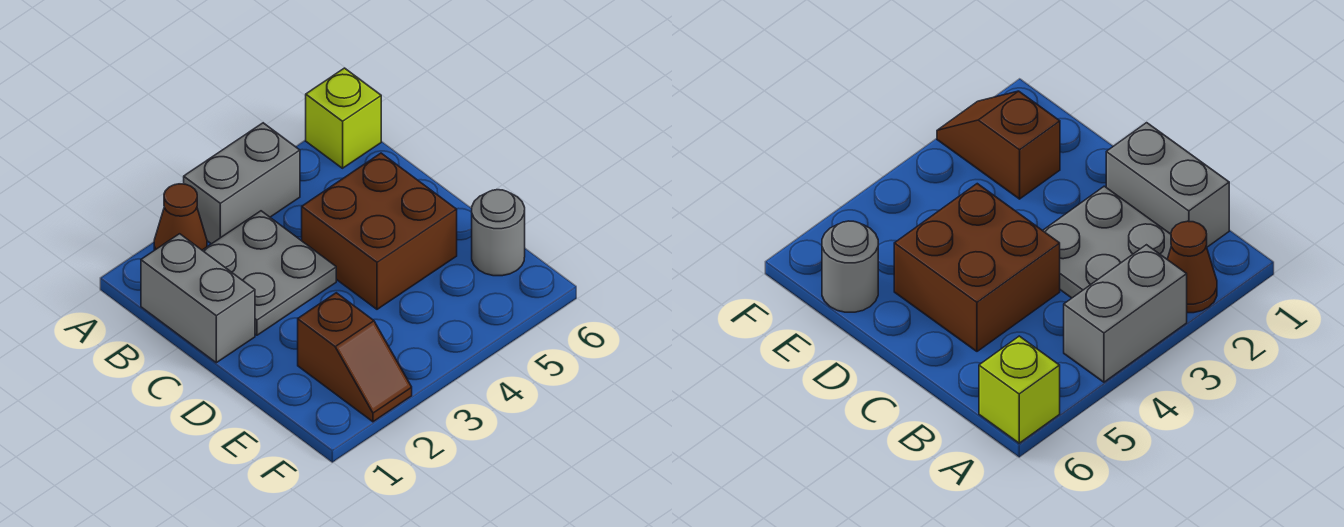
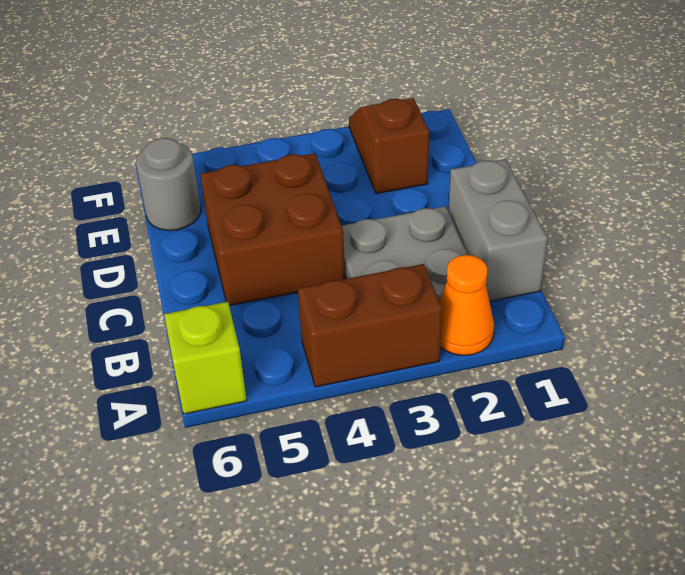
brown cone A2 level 1 -> orange cone A2 level 1
grey brick A3:A4 level 1 -> brown brick A3:A4 level 1

